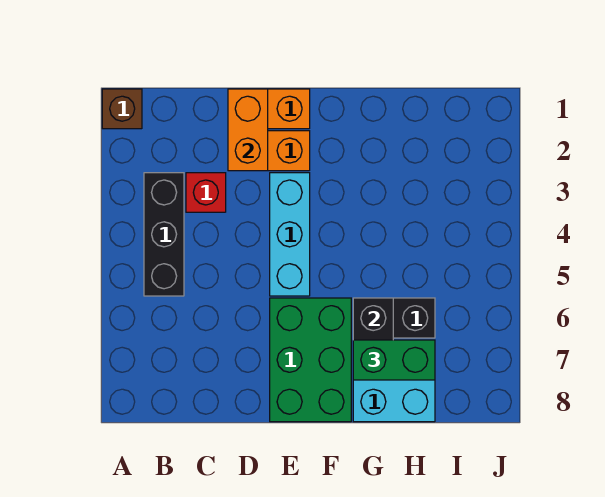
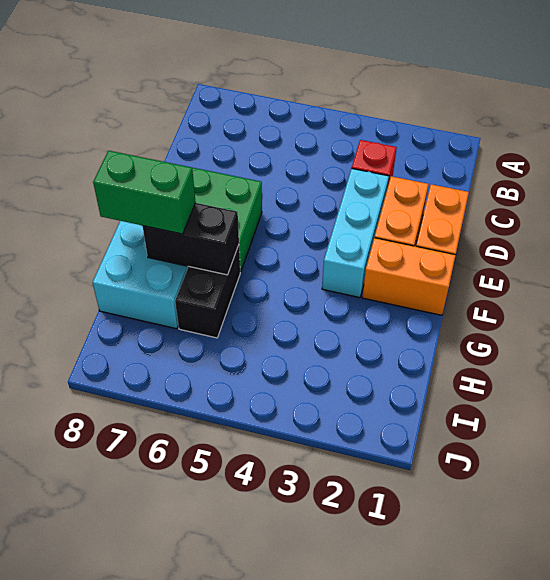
brown brick A1 level 1 -> none
black brick B3:B5 level 1 -> none
orange brick D1:D2 level 2 -> orange brick F1:F2 level 1
cyan brick E3:E5 level 1 -> cyan brick D3:F3 level 1
green brick G7:H7 level 3 -> green brick G7:G8 level 3

